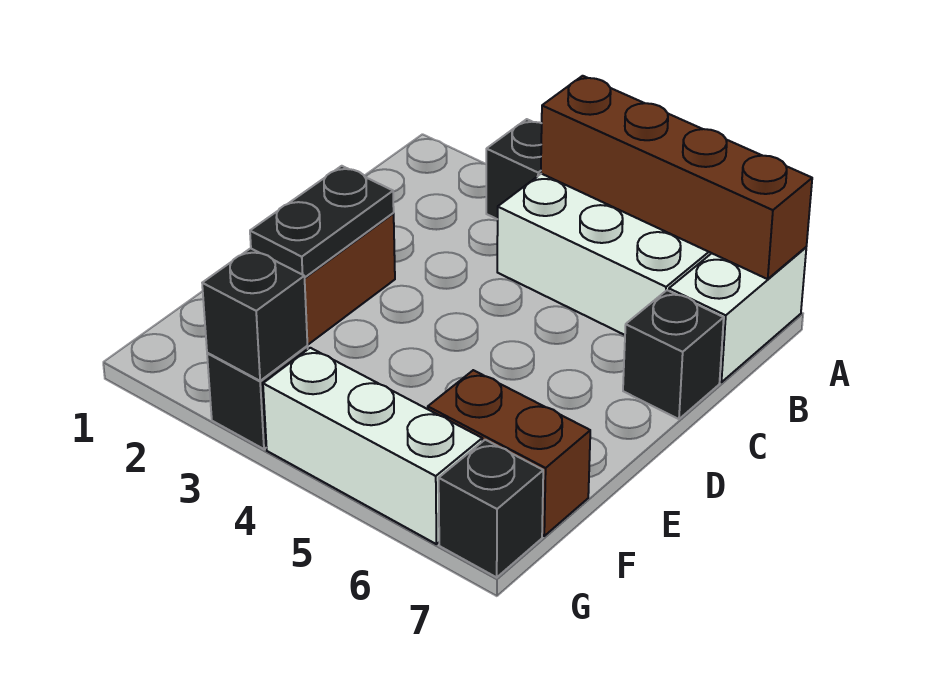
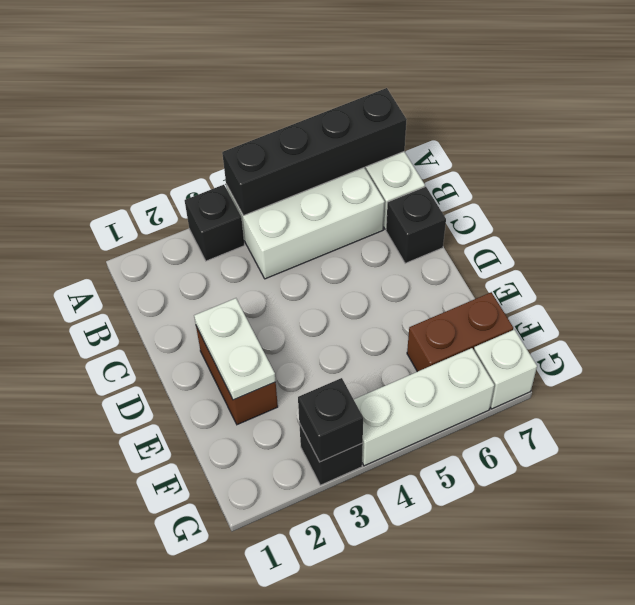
brown brick A4:A7 level 2 -> black brick A4:A7 level 2
black plate D2:E2 level 2 -> white plate D2:E2 level 2
black brick G7 level 1 -> white brick G7 level 1

